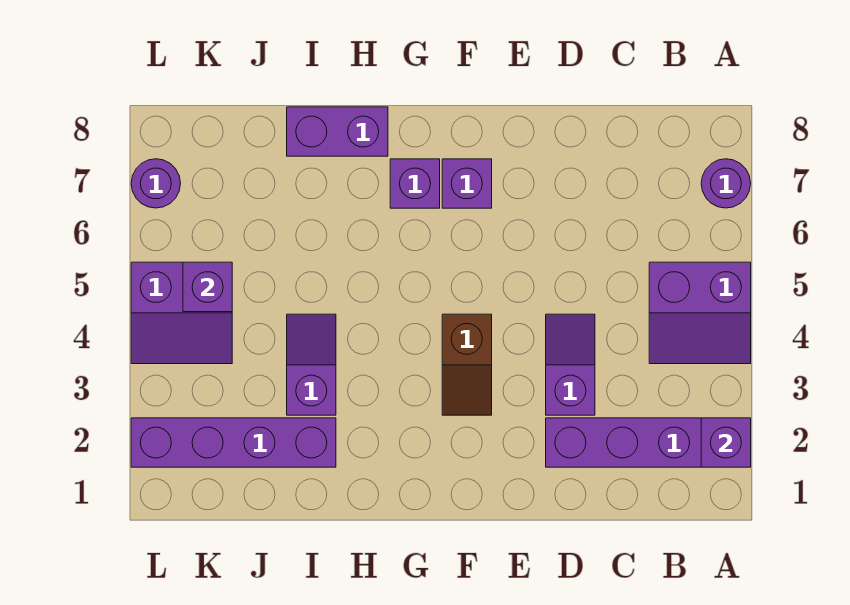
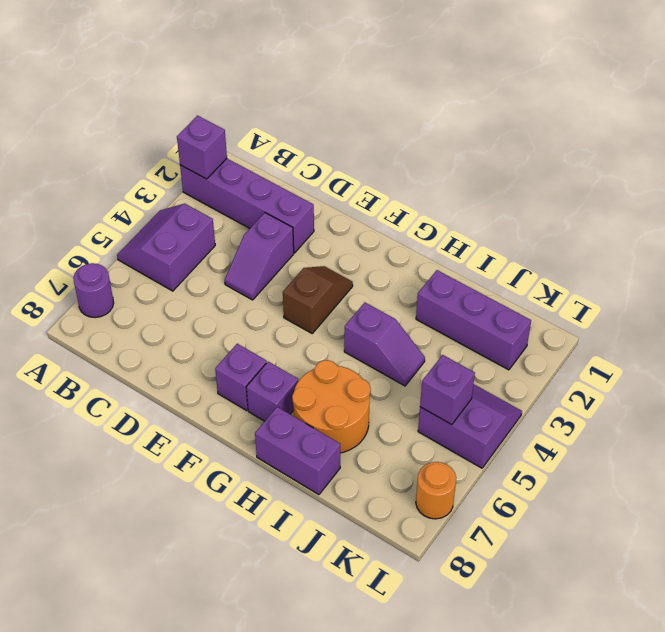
purple slope A4:B5 level 1 top 5 -> purple slope A4:B5 level 1 top B
none -> orange round brick H6:I7 level 1
purple brick I2:L2 level 1 -> purple brick I2:K2 level 1
purple slope I3:I4 level 1 top 3 -> purple slope H4:I4 level 1 top H
purple round brick L7 level 1 -> orange round brick L7 level 1

